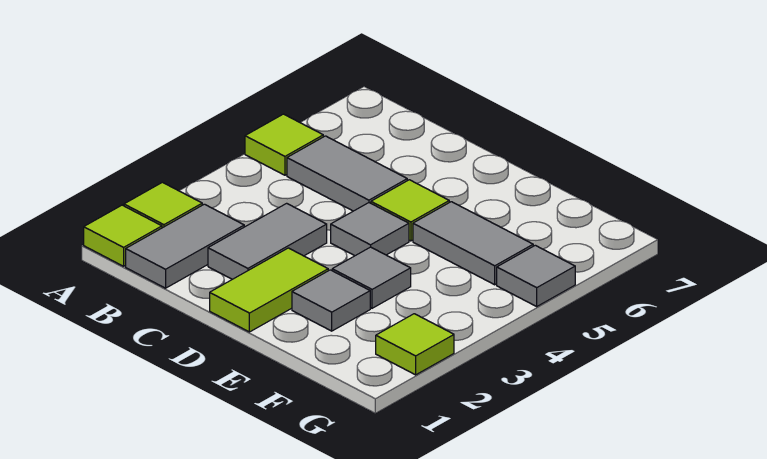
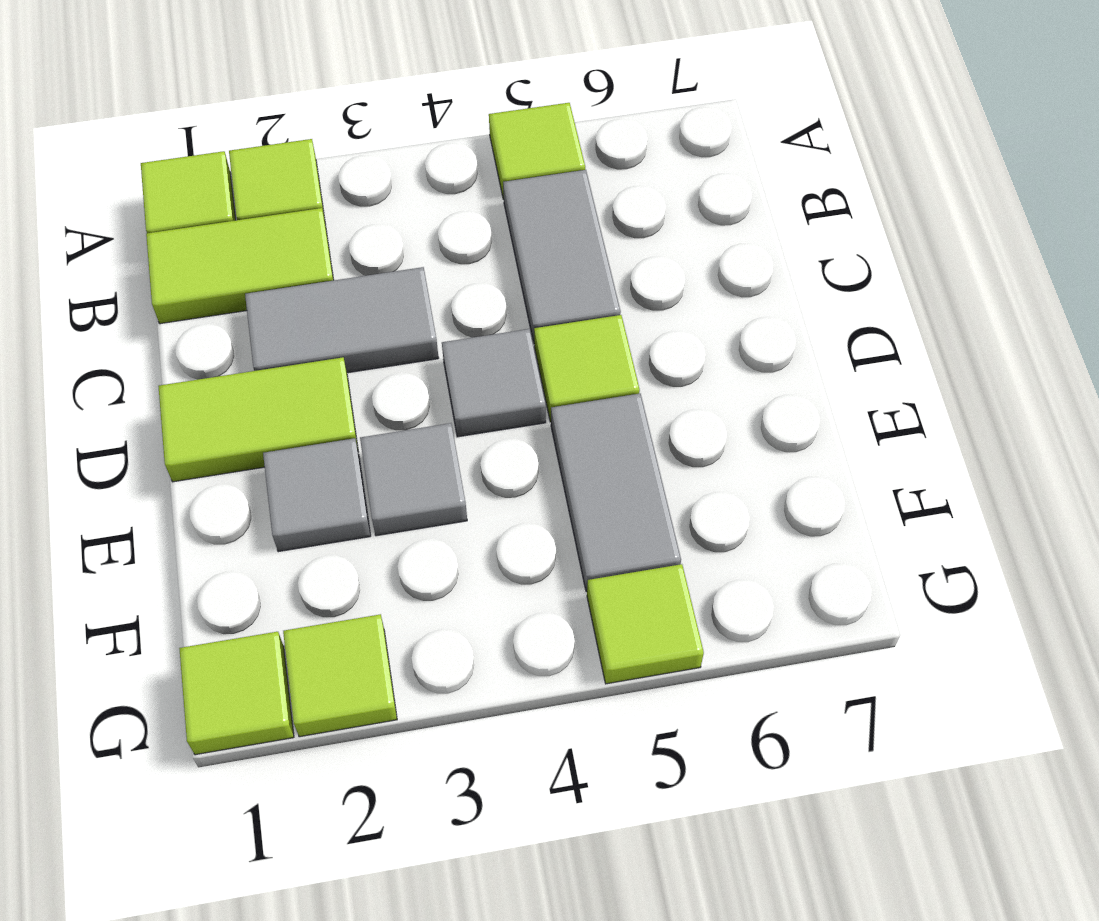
grey tile B1:B2 level 1 -> lime tile B1:B2 level 1
none -> lime tile G1 level 1
grey tile G5 level 1 -> lime tile G5 level 1

